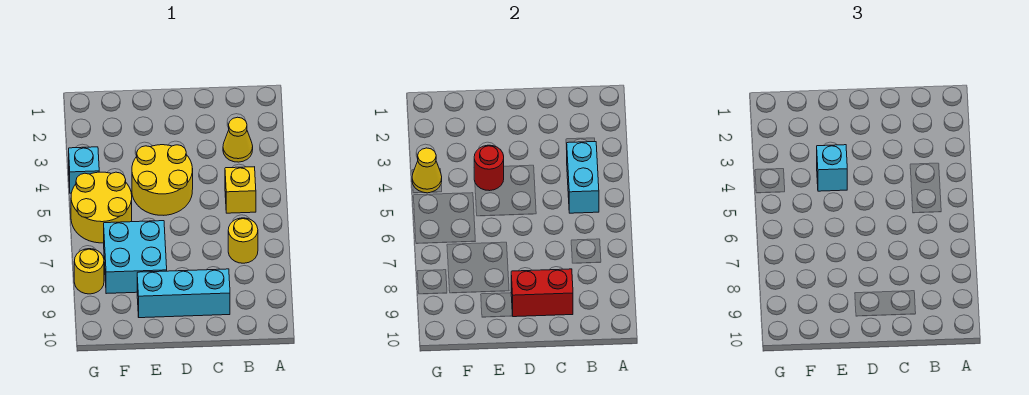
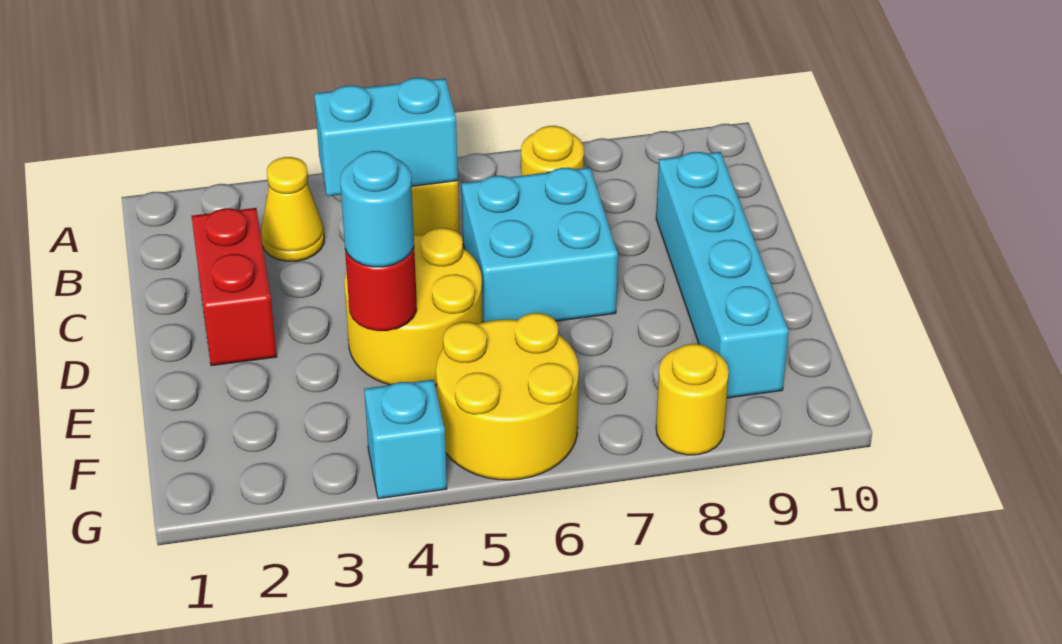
cyan brick C9:E9 level 1 -> cyan brick C9:F9 level 1
red brick C9:D9 level 2 -> red brick C2:D2 level 1
cyan brick E4 level 3 -> cyan round brick E4 level 3
cyan brick E7:F8 level 1 -> cyan brick C6:D7 level 1
yellow cone G4 level 2 -> none

